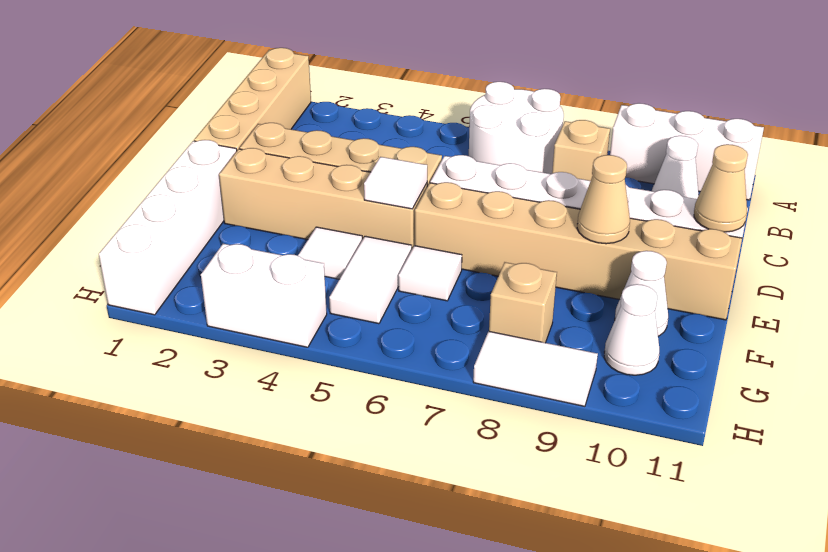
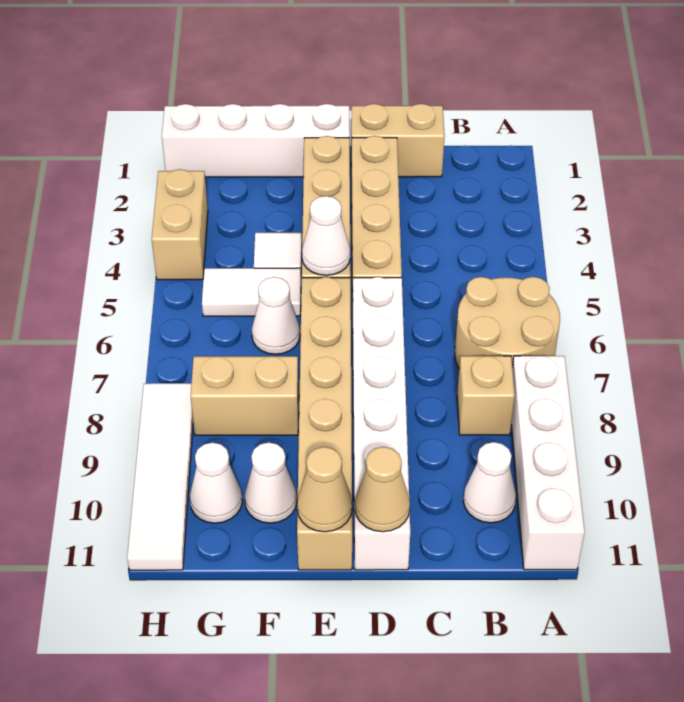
tan brick A1:D1 level 1 -> tan brick C1:D1 level 1
white round brick A6:B7 level 1 -> tan round brick A6:B7 level 1
white brick A9:A11 level 1 -> white brick A8:A11 level 1
white tile E5 level 2 -> white cone E5 level 2
tan cone E9 level 2 -> tan cone E11 level 2
white tile F6 level 1 -> white cone F6 level 1
tan brick G8 level 1 -> tan brick F8:G8 level 1
white brick H3:H4 level 1 -> tan brick H3:H4 level 1
white tile H8:H9 level 1 -> white tile H8:H11 level 1

